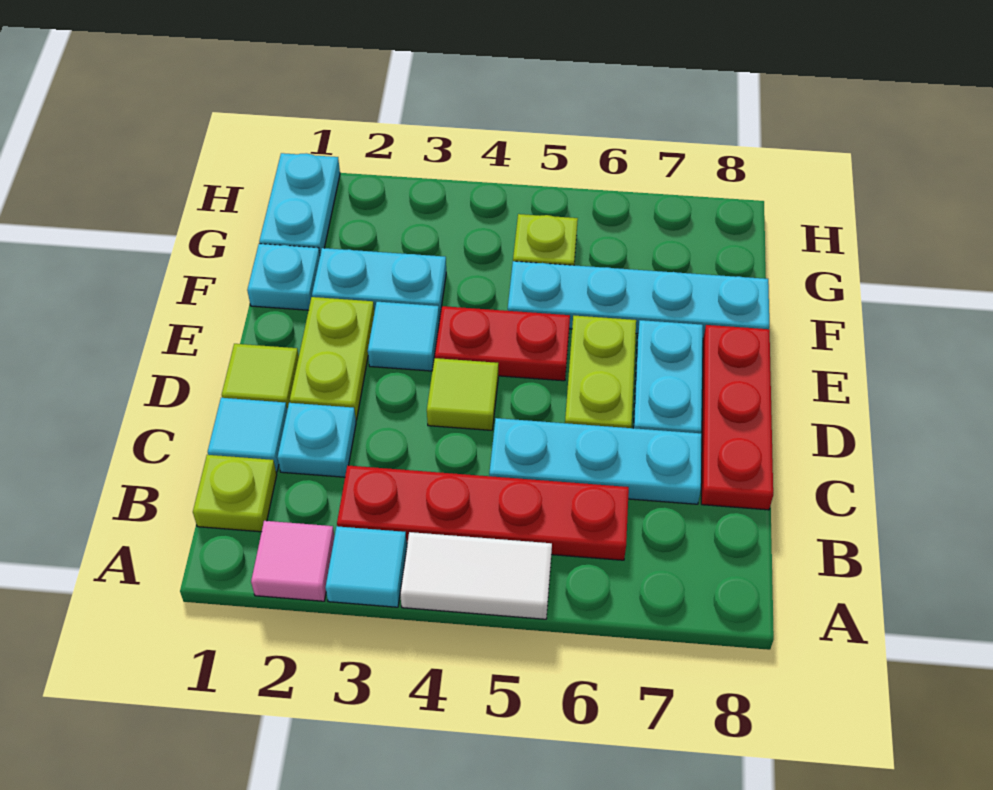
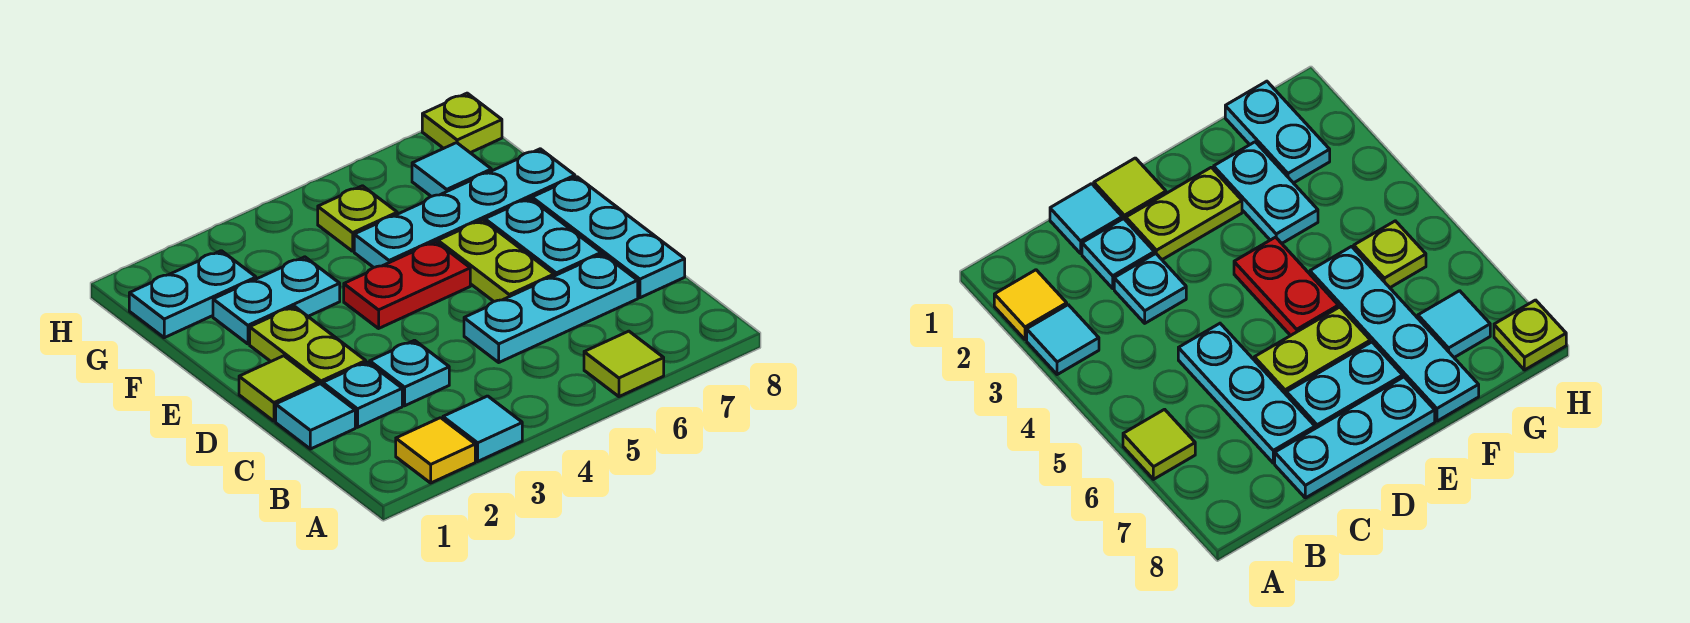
pink tile A2 level 1 -> yellow tile A2 level 1
white tile A4:A5 level 1 -> none
lime plate B1 level 1 -> lime plate H8 level 1
red plate B3:B6 level 1 -> none
red plate C8:E8 level 1 -> cyan plate C8:E8 level 1
lime tile D4 level 1 -> lime tile A6 level 1
cyan tile E3 level 1 -> cyan tile G7 level 1
cyan plate F1 level 1 -> cyan plate C3 level 1
cyan plate G1:H1 level 1 -> cyan plate G1:G2 level 1

